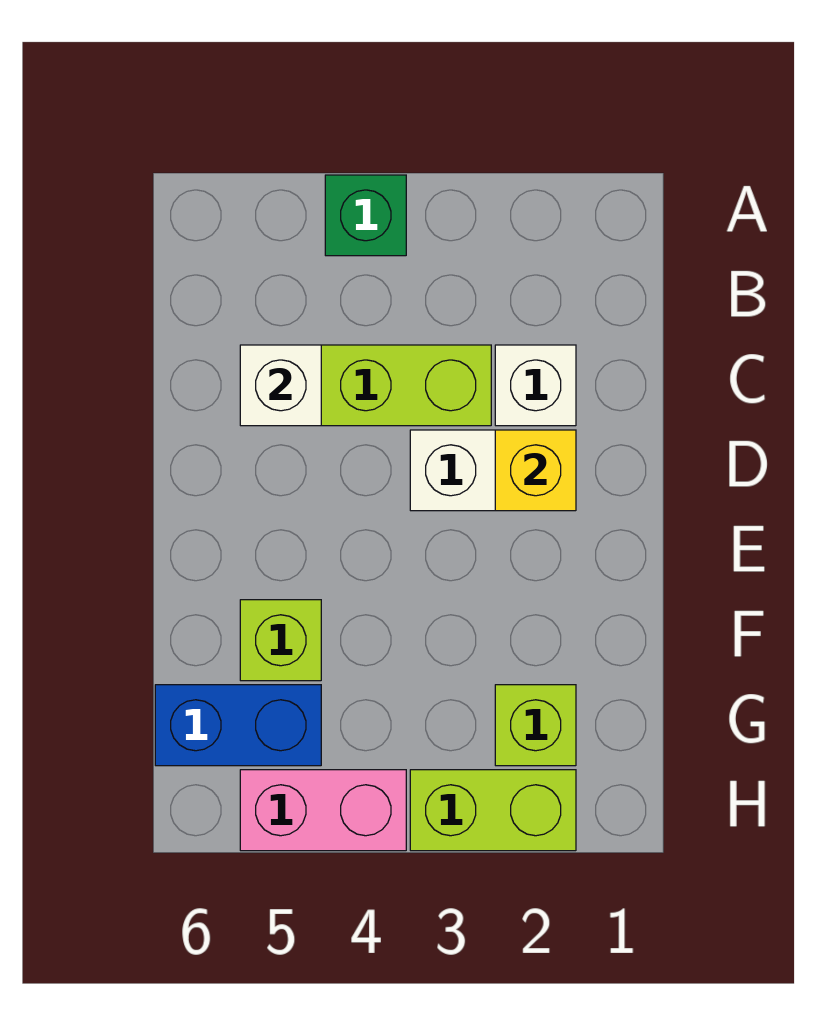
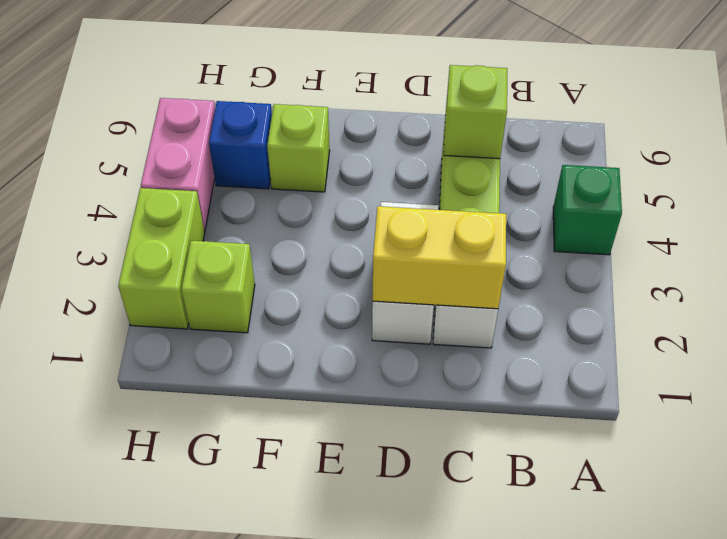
white brick C5 level 2 -> lime brick C5 level 2
yellow brick D2 level 2 -> yellow brick C2:D2 level 2
blue brick G5:G6 level 1 -> blue brick G5 level 1

